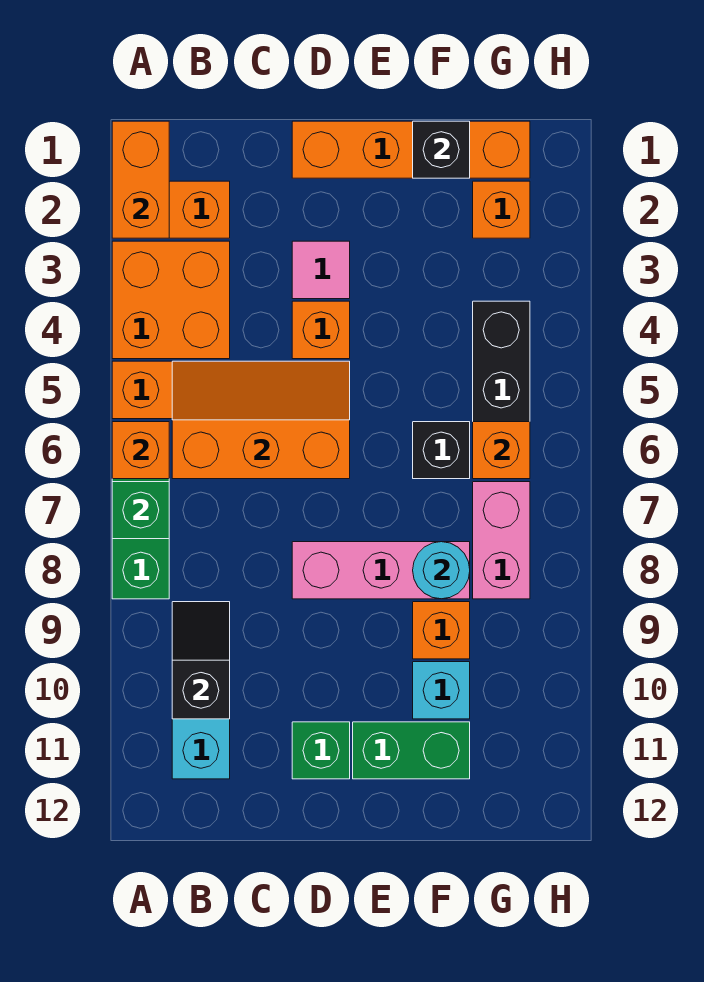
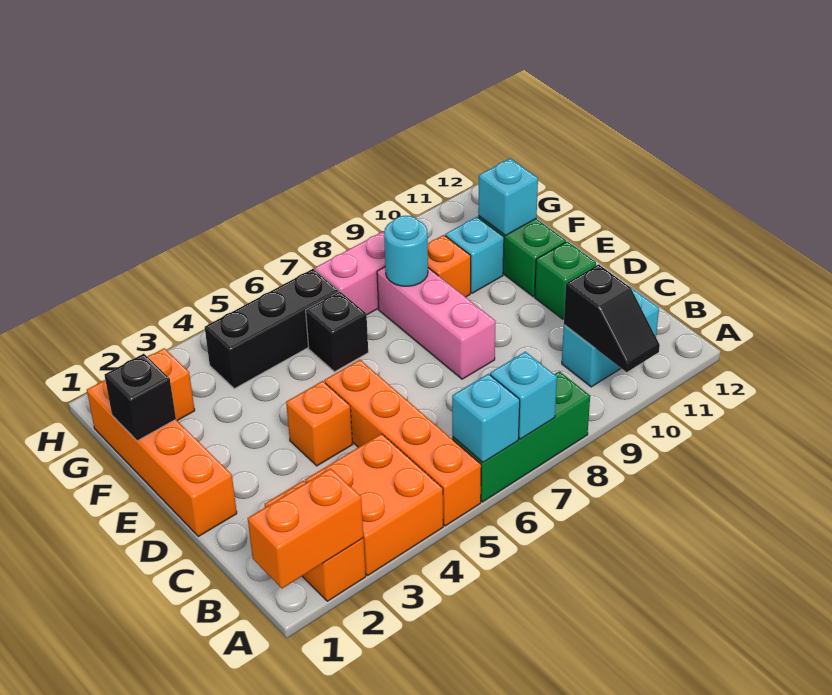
orange brick A6 level 2 -> cyan brick A6 level 2
green brick A7 level 2 -> cyan brick A7 level 2
orange slope B5:D6 level 2 top 6 -> none
black slope B9:B10 level 2 top 10 -> black slope A10:B10 level 2 top B
pink tile D3 level 1 -> none
none -> cyan brick F11 level 2
orange brick G6 level 2 -> none

